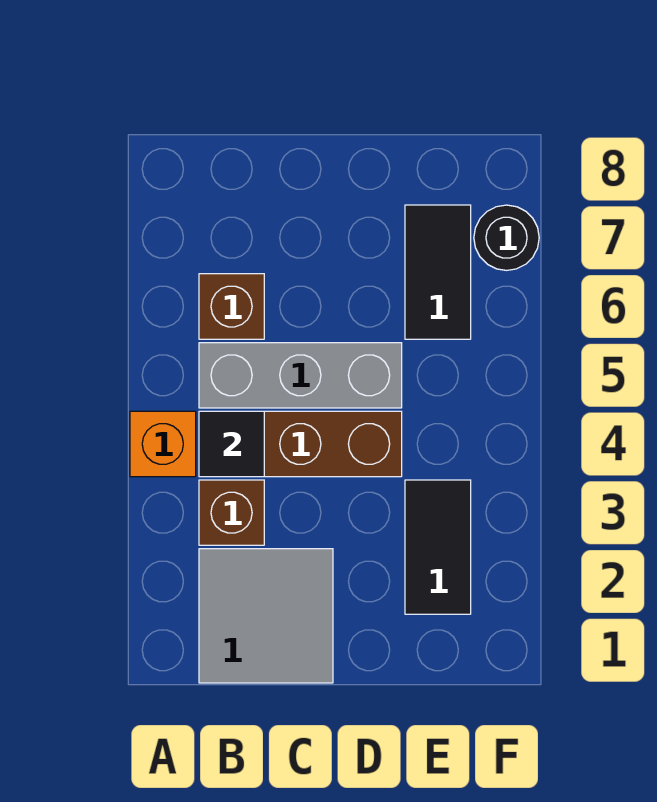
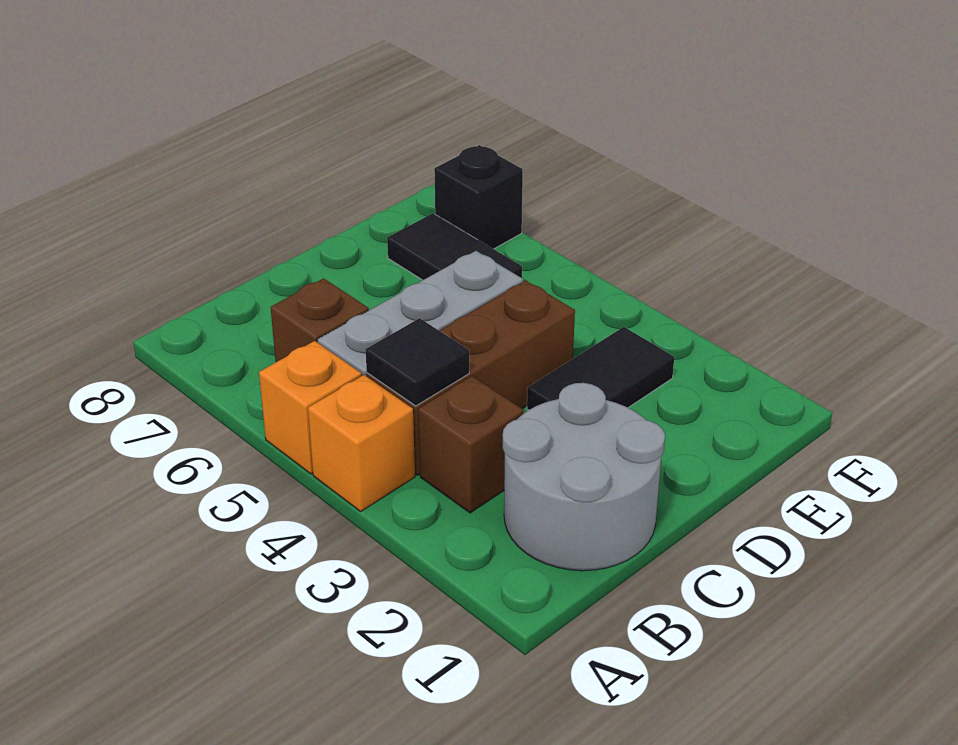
none -> orange brick A5 level 1
grey tile B1:C2 level 1 -> grey round brick B1:C2 level 1
black tile E2:E3 level 1 -> black tile D3:E3 level 1
black round brick F7 level 1 -> black brick F7 level 1

